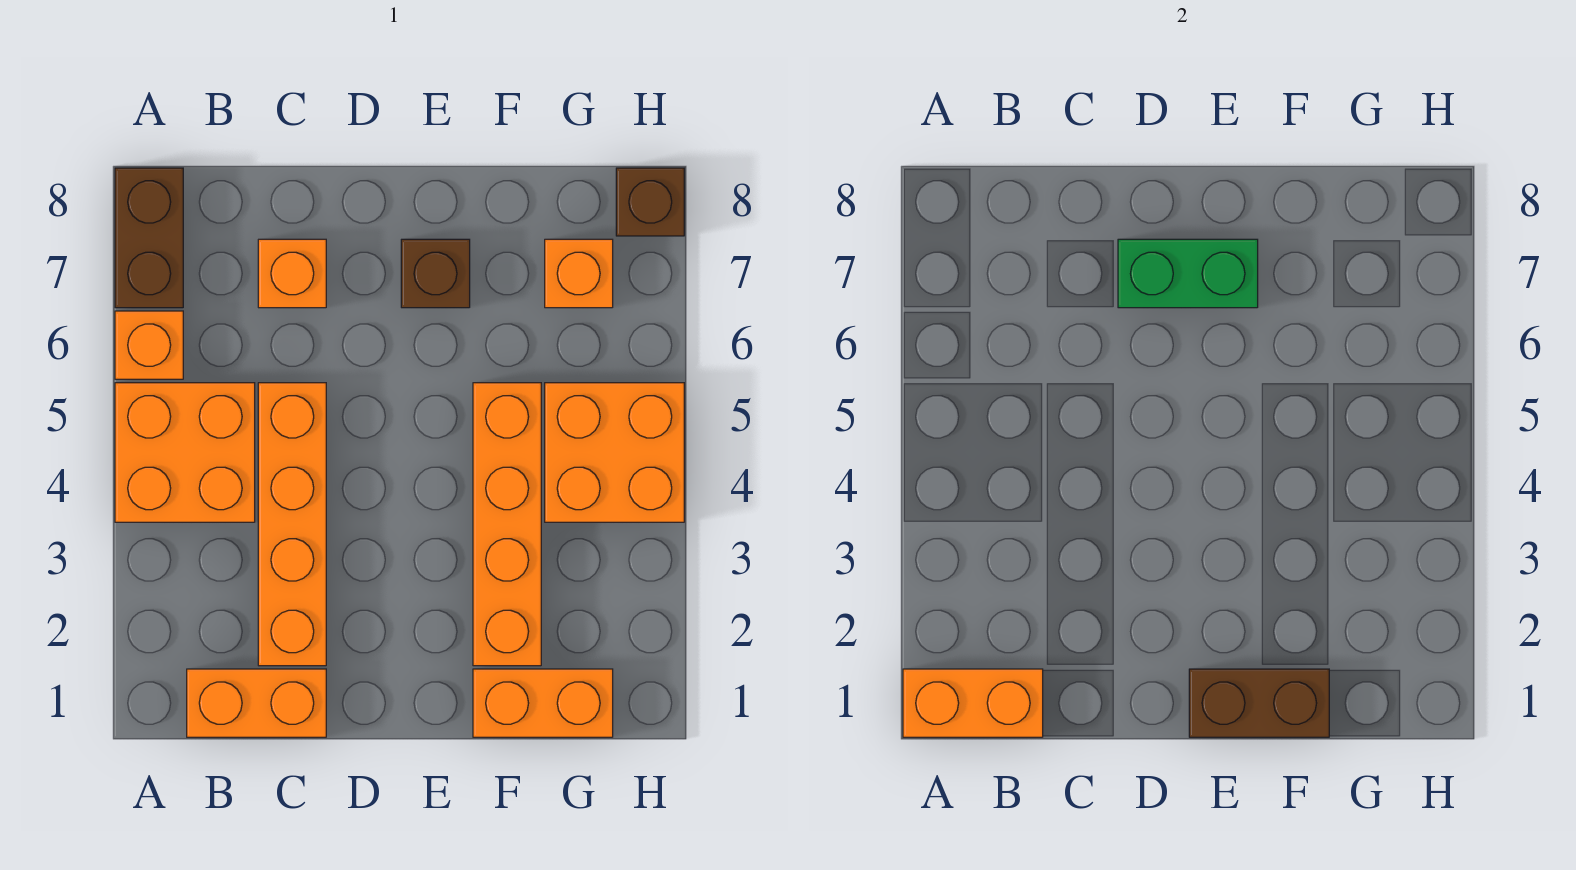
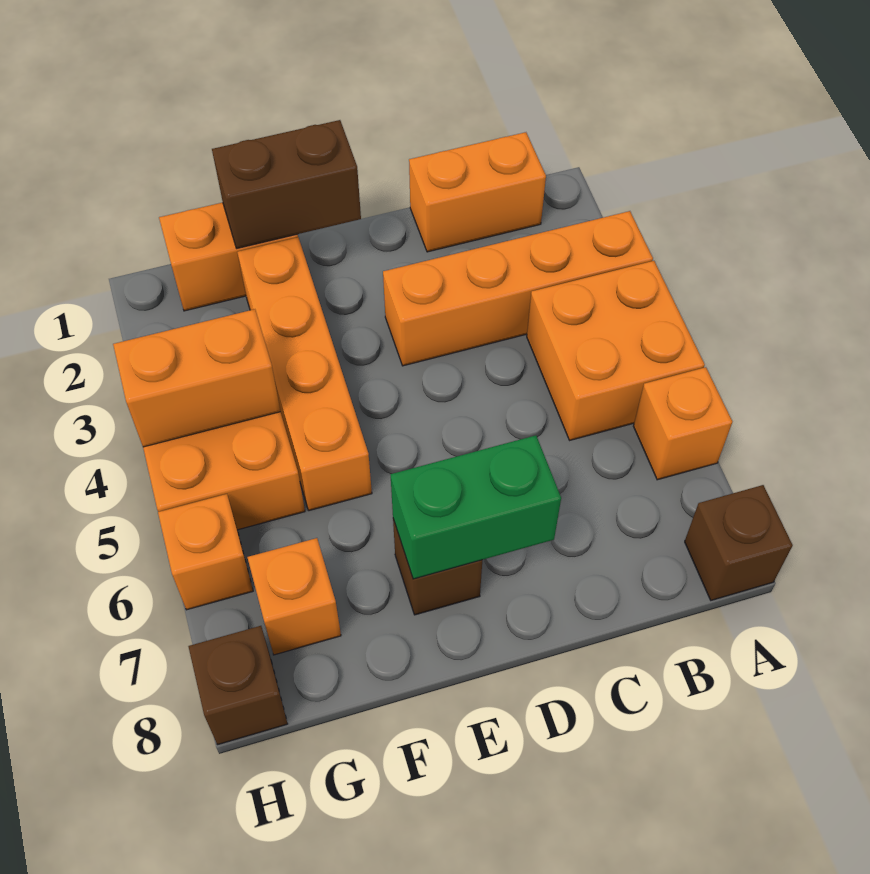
orange brick A1:B1 level 2 -> orange brick G4:H4 level 2
brown brick A7:A8 level 1 -> brown brick A8 level 1
orange brick C2:C5 level 1 -> orange brick A3:D3 level 1
orange brick C7 level 1 -> orange brick H6 level 1

